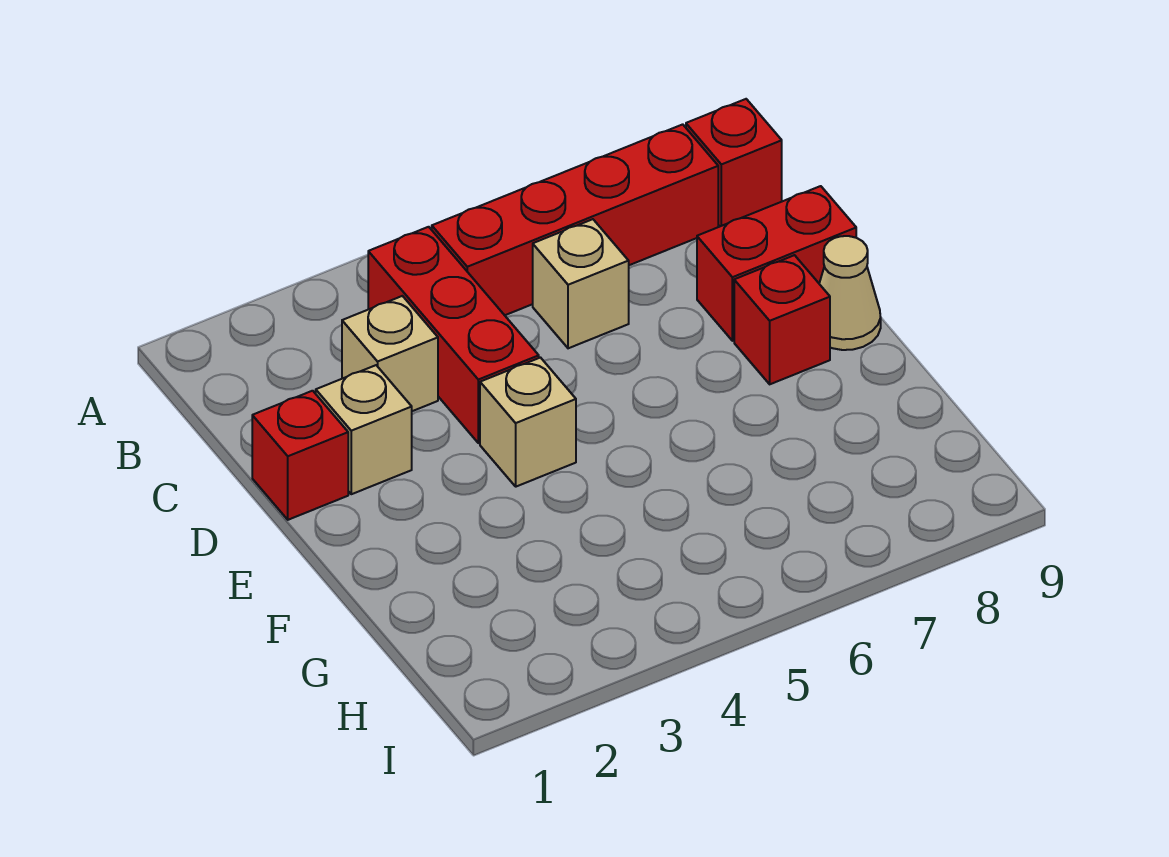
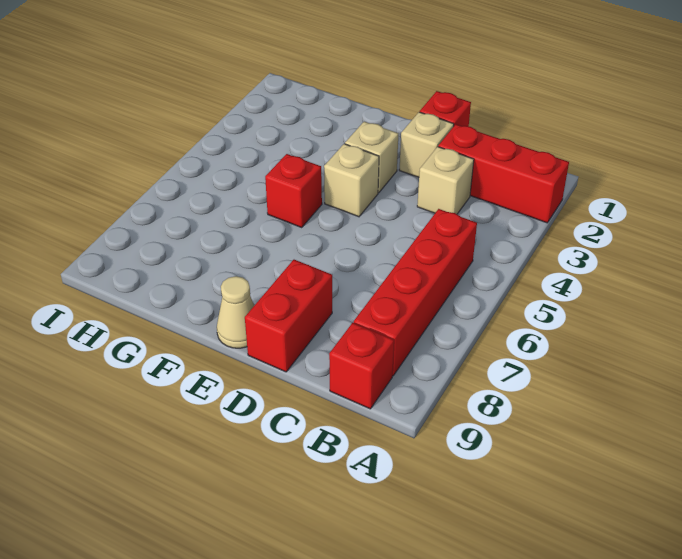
red brick B4:D4 level 1 -> red brick A2:C2 level 1
tan brick C6 level 1 -> tan brick E3 level 1
red brick E8 level 1 -> red brick F5 level 1

